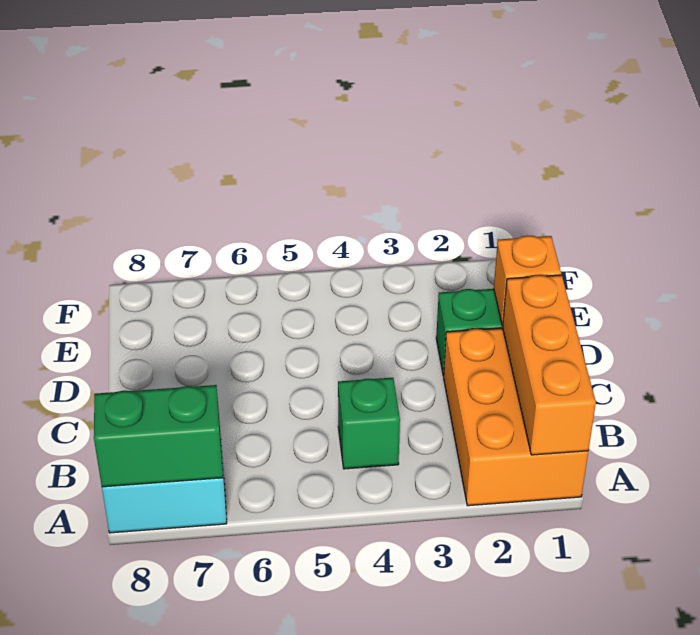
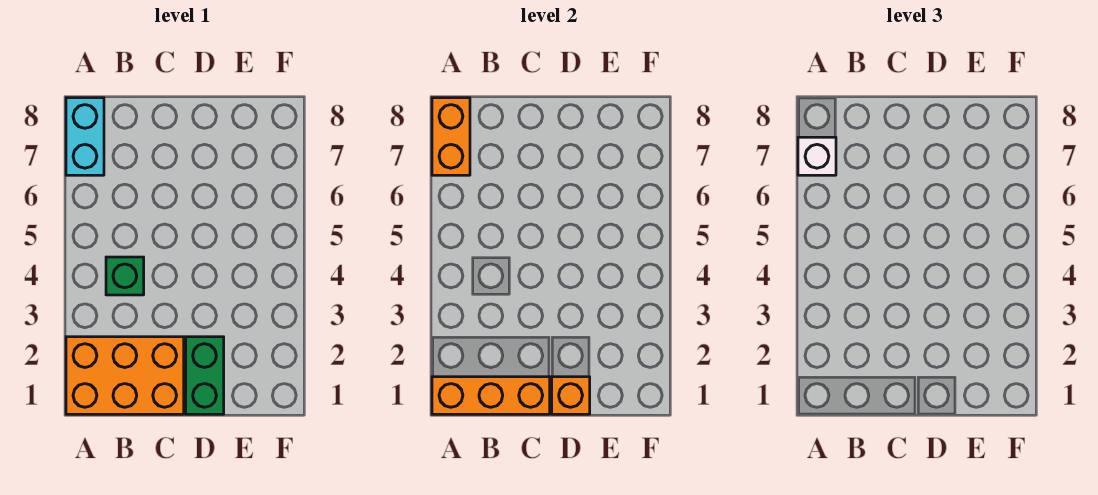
green brick A7:A8 level 2 -> orange brick A7:A8 level 2
none -> white brick A7 level 3

